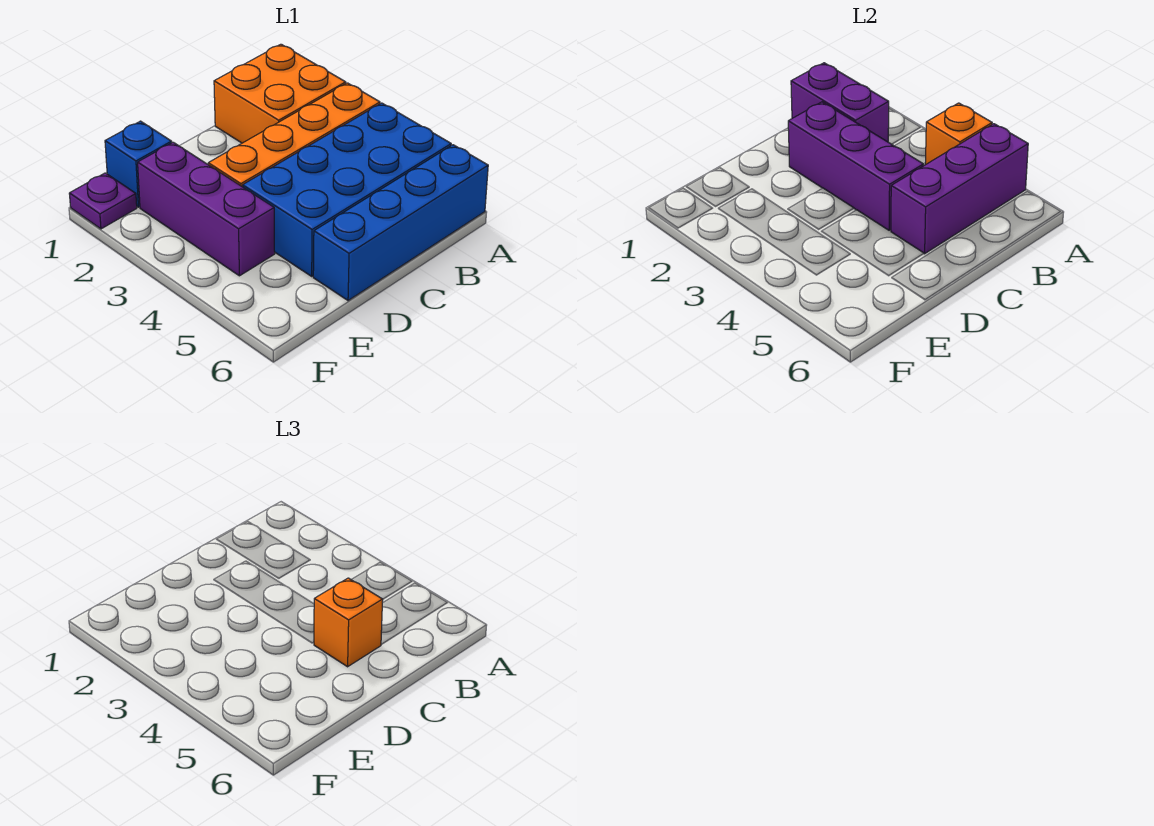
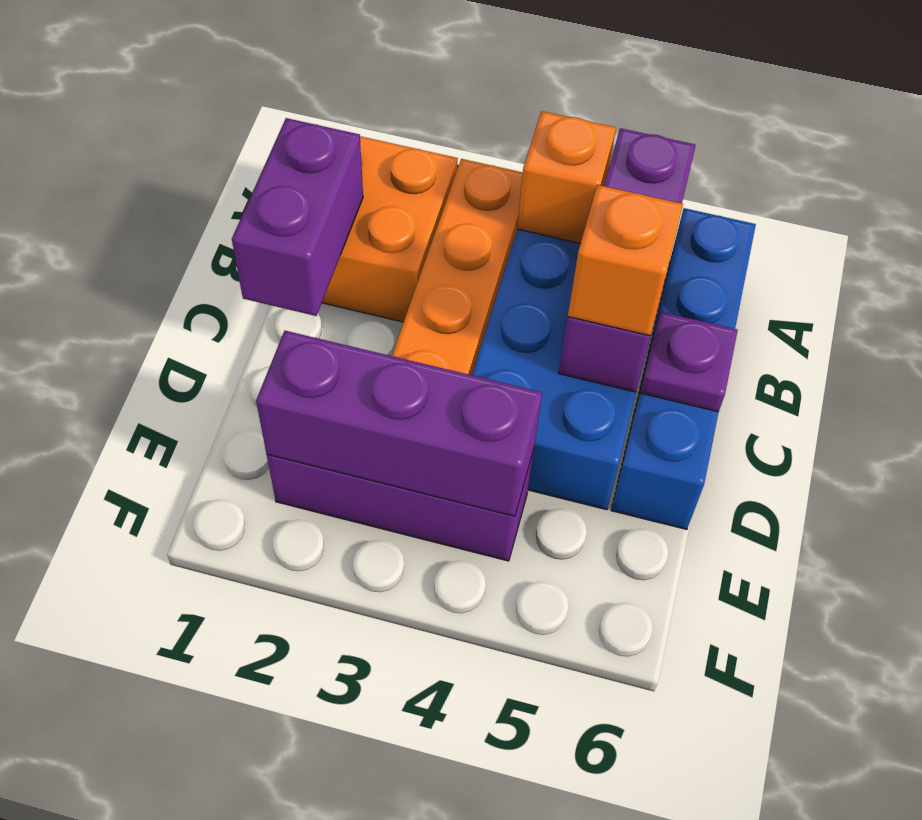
purple brick B1:B2 level 2 -> purple brick B1:C1 level 2
purple brick C2:C4 level 2 -> purple brick E2:E4 level 2
blue brick E1 level 1 -> none
purple plate F1 level 1 -> purple plate C6 level 2

